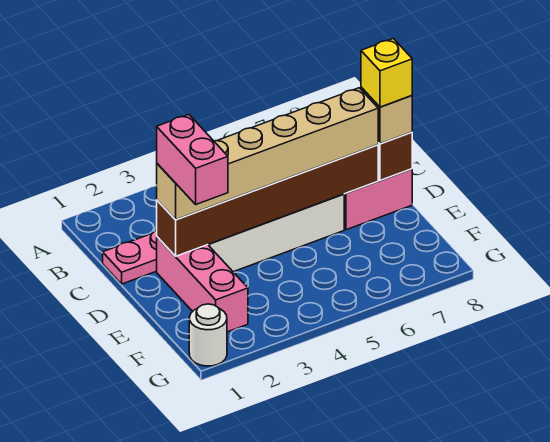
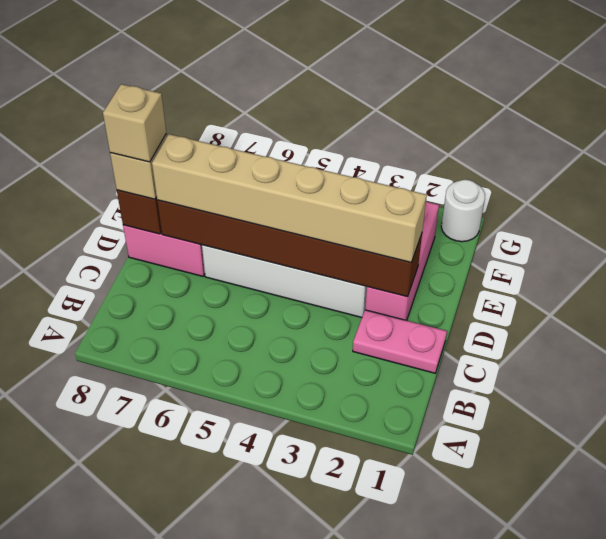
pink brick D2:E2 level 4 -> none
yellow brick D8 level 4 -> tan brick D8 level 4

